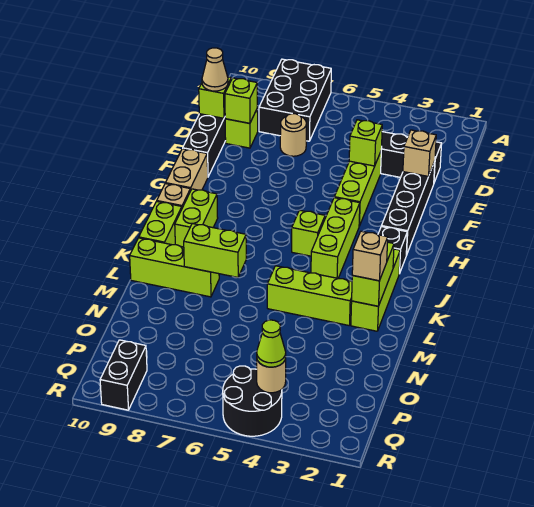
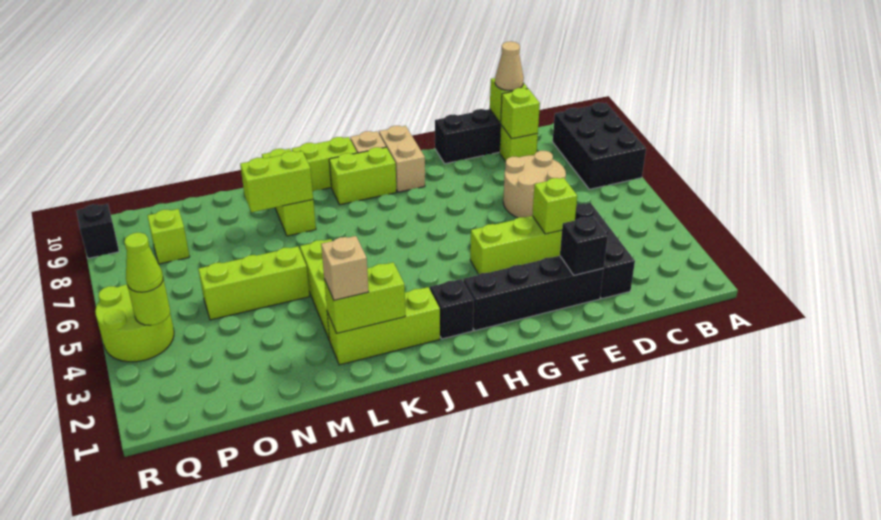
black brick A7:C8 level 1 -> black brick A7:B9 level 1
tan round brick D7 level 1 -> tan round brick D6:E7 level 1
tan brick E2 level 2 -> black brick E2 level 2
tan brick G10:H10 level 1 -> tan brick H9:H10 level 1
lime brick H4:J4 level 1 -> lime brick M5:O5 level 1
lime brick I5 level 1 -> lime brick P8 level 1
lime brick L7:L8 level 2 -> lime brick L8:M8 level 2
black round brick Q4:R5 level 1 -> lime round brick Q4:R5 level 1
tan round brick Q4 level 2 -> lime round brick Q4 level 2
black brick Q9:R9 level 1 -> black brick R9 level 1

